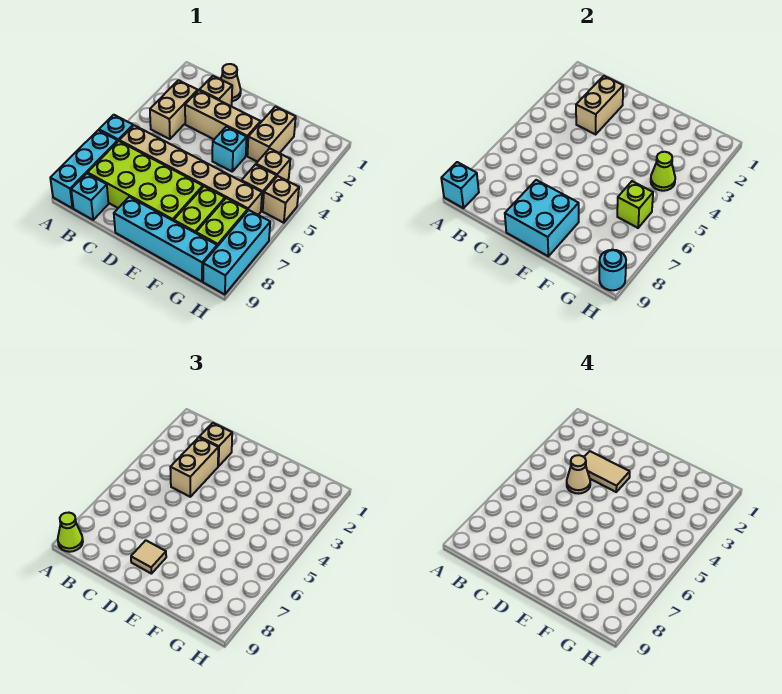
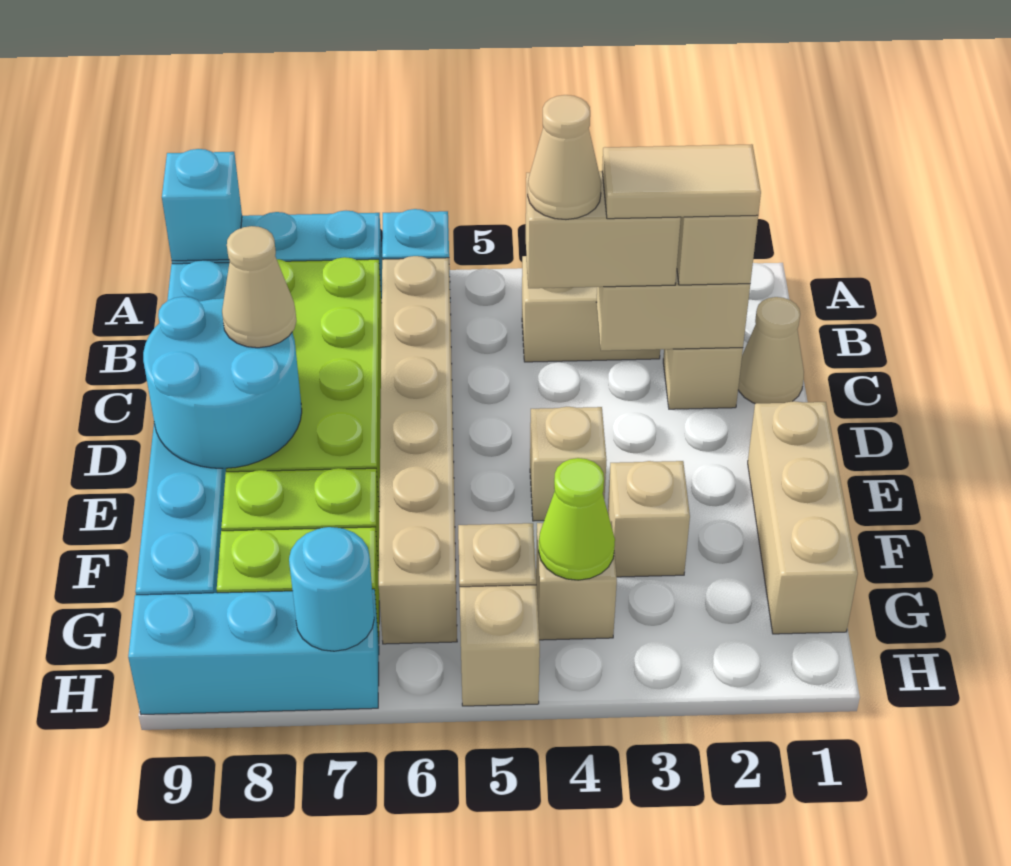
lime cone A9 level 3 -> none
tan brick C3:E3 level 1 -> tan brick E1:G1 level 1
tan tile C3:D3 level 4 -> tan tile C2:C3 level 4
cyan brick D8:E9 level 2 -> cyan round brick D8:E9 level 2
tan tile D8 level 3 -> tan cone D8 level 3
cyan brick E4 level 1 -> tan brick E4 level 1
tan brick F2:F3 level 1 -> tan brick F3 level 1
lime brick G6 level 2 -> none
cyan round brick H9 level 2 -> cyan round brick H7 level 2

